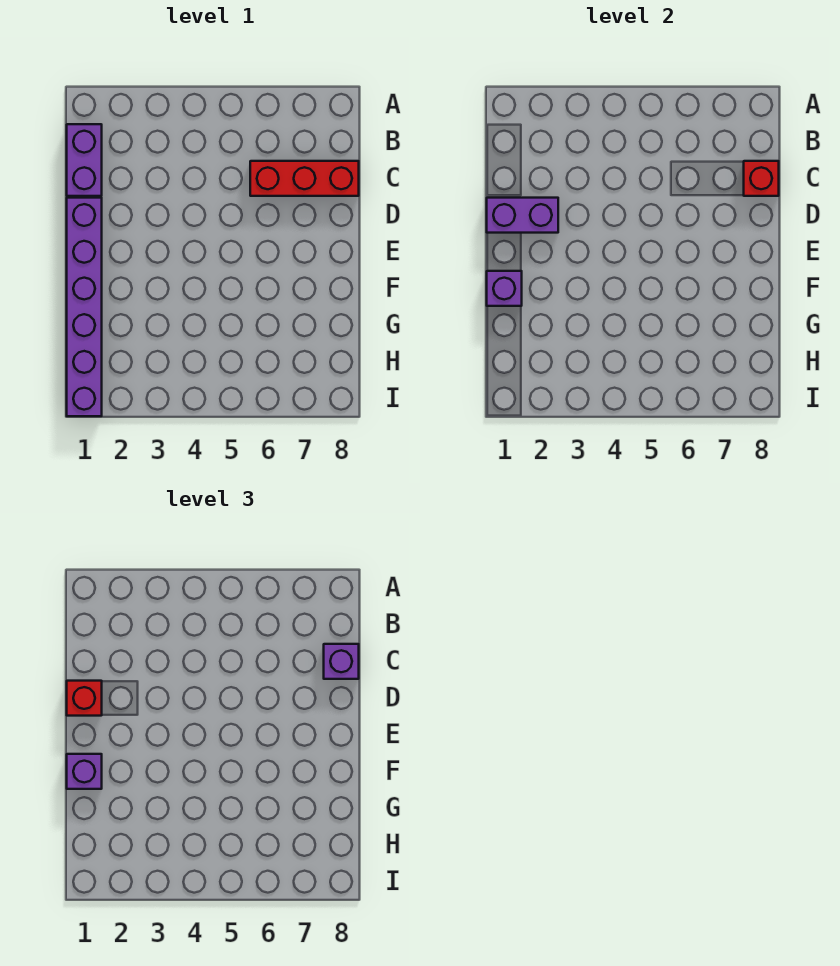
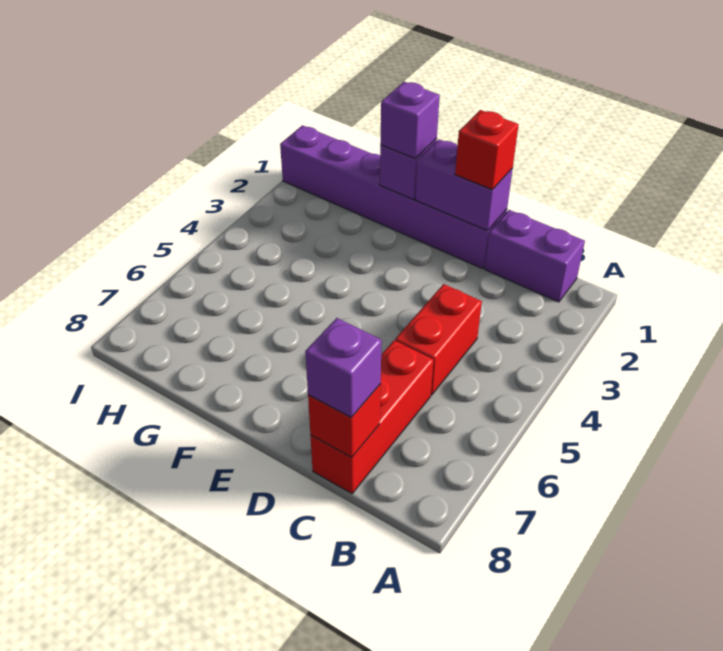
none -> red brick C4:C5 level 1
purple brick D1:D2 level 2 -> purple brick D1:E1 level 2

